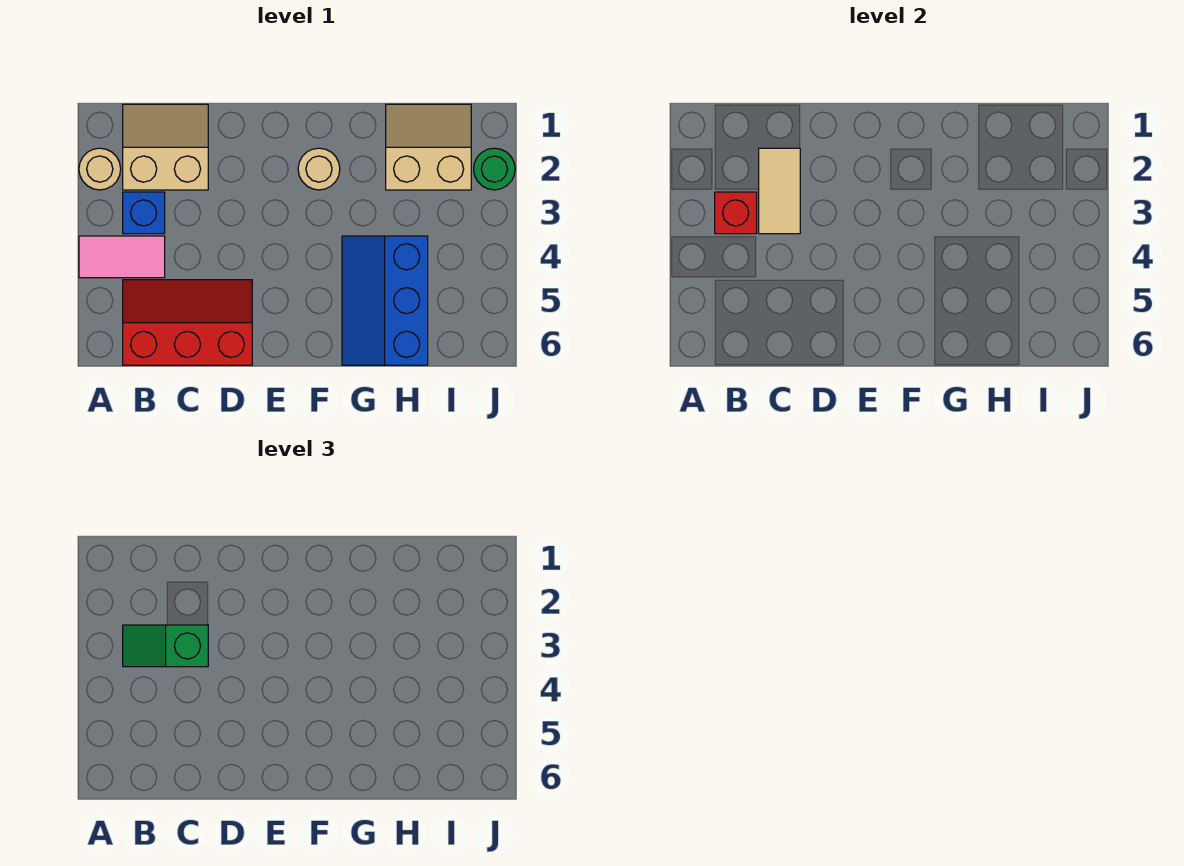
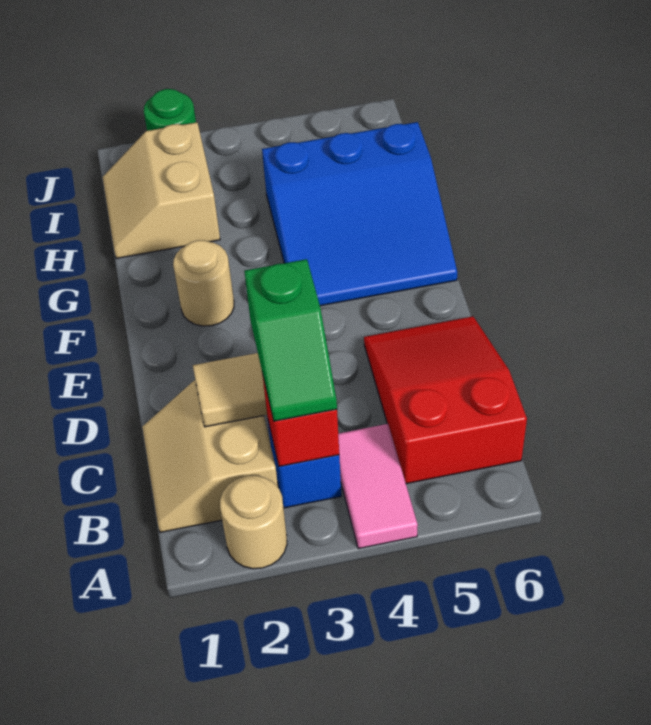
red slope B5:D6 level 1 top 6 -> red slope B5:D6 level 1 top B
blue slope G4:H6 level 1 top H -> blue slope F4:H6 level 1 top H

